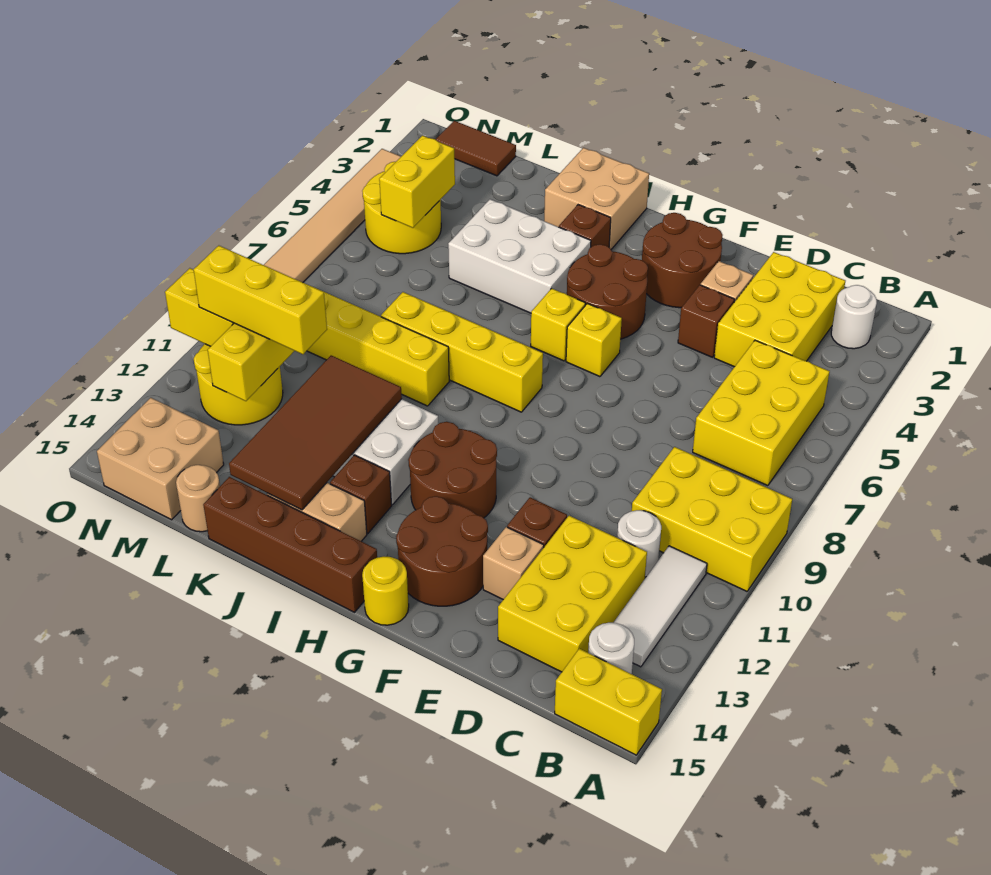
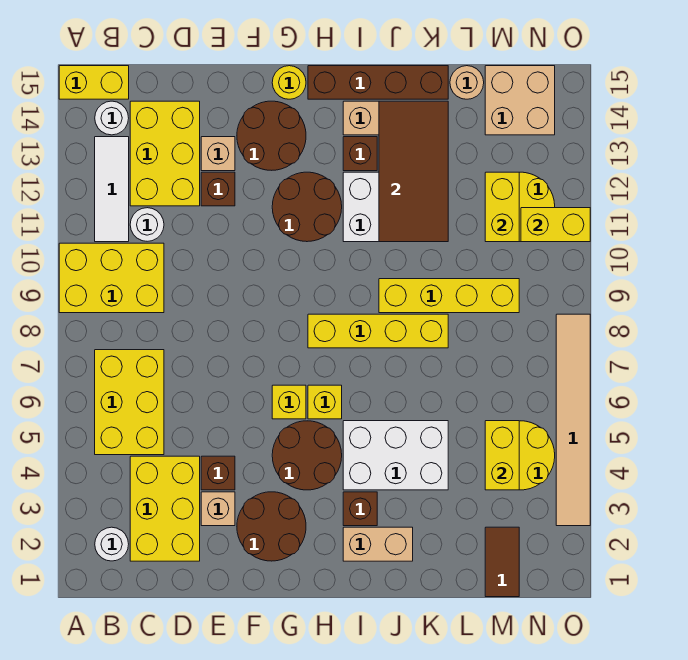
tan brick I1:J2 level 1 -> tan brick I2:J2 level 1
yellow brick L11:N11 level 3 -> none
brown tile M1:N1 level 1 -> brown tile M1:M2 level 1

